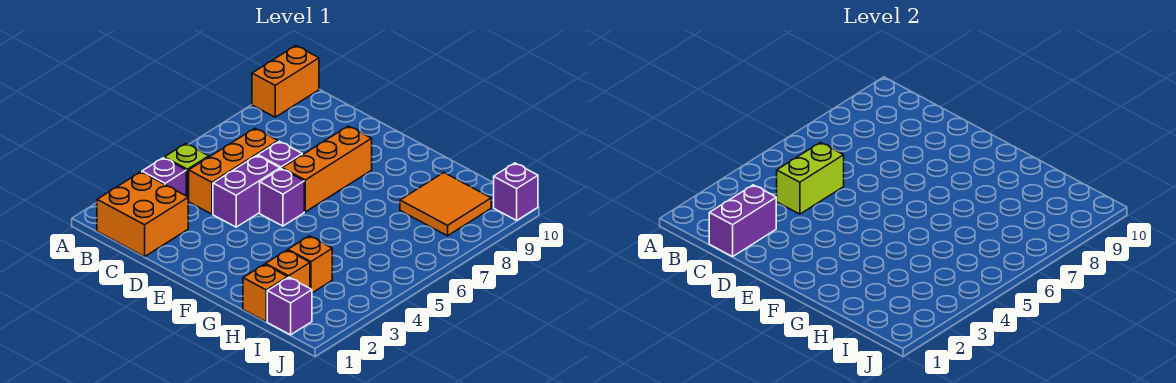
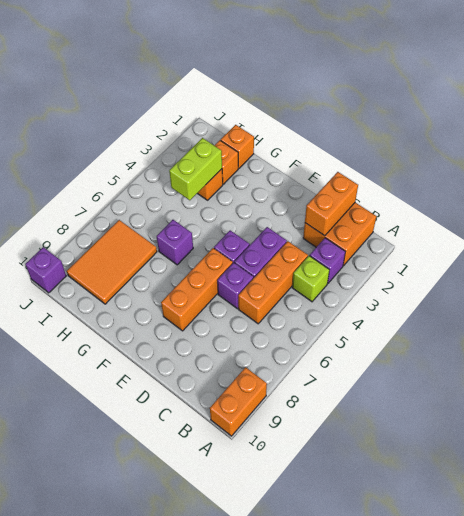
purple brick C1:C2 level 2 -> orange brick C1:C2 level 2
lime brick C4:C5 level 2 -> lime brick H3:H4 level 2
orange tile H8:I9 level 1 -> orange tile H7:I9 level 1
purple brick I1 level 1 -> purple brick G6 level 1

